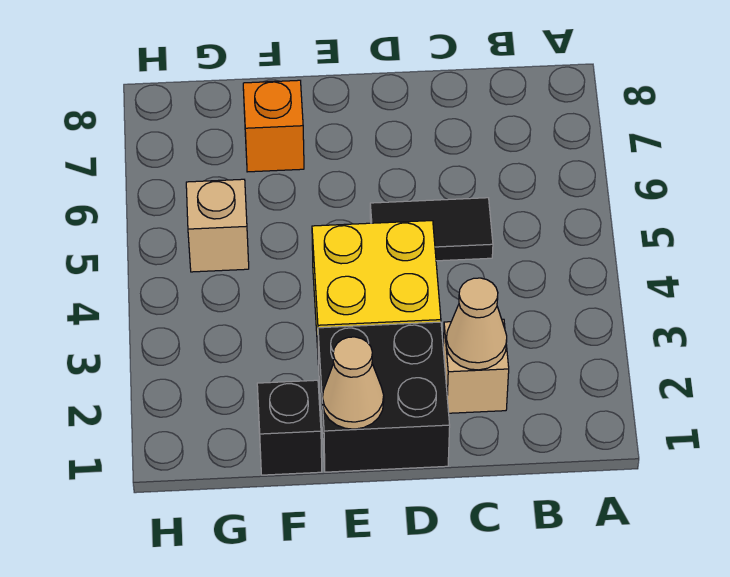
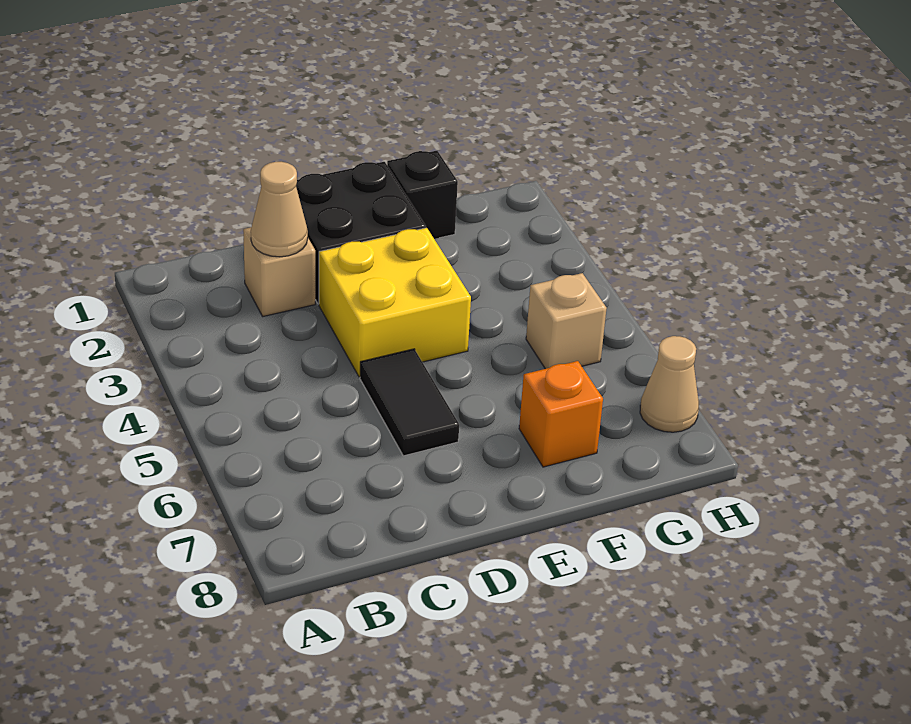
black tile C5:D5 level 1 -> black tile D5:D6 level 1
tan cone E1 level 2 -> tan cone H7 level 1

